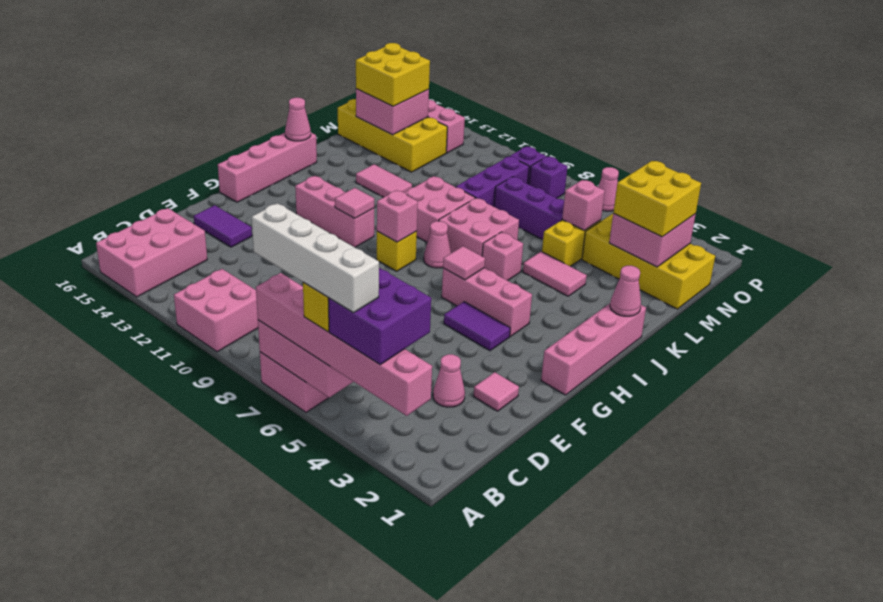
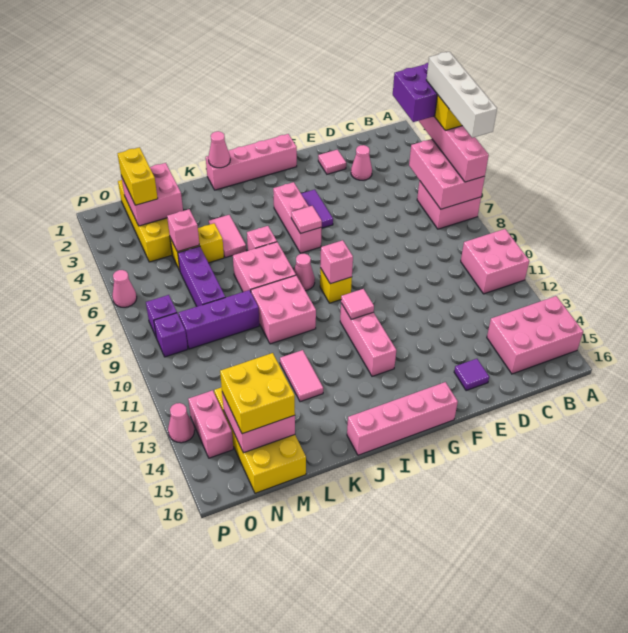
purple tile E14:E15 level 1 -> purple tile E15 level 1
pink cone J16 level 2 -> pink cone P13 level 1
yellow brick M2:N3 level 3 -> yellow brick N2:N3 level 3

